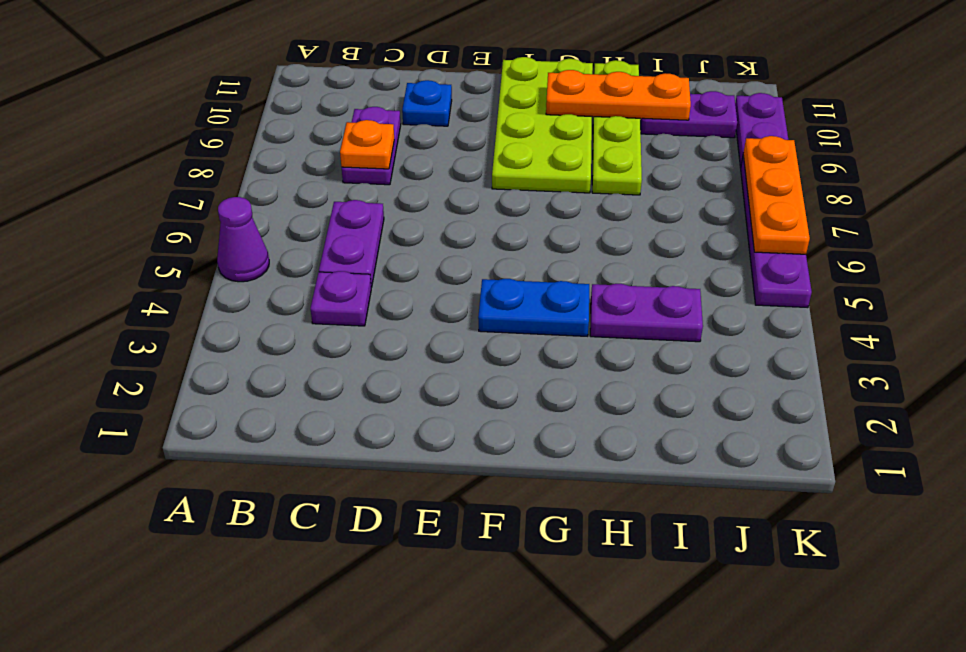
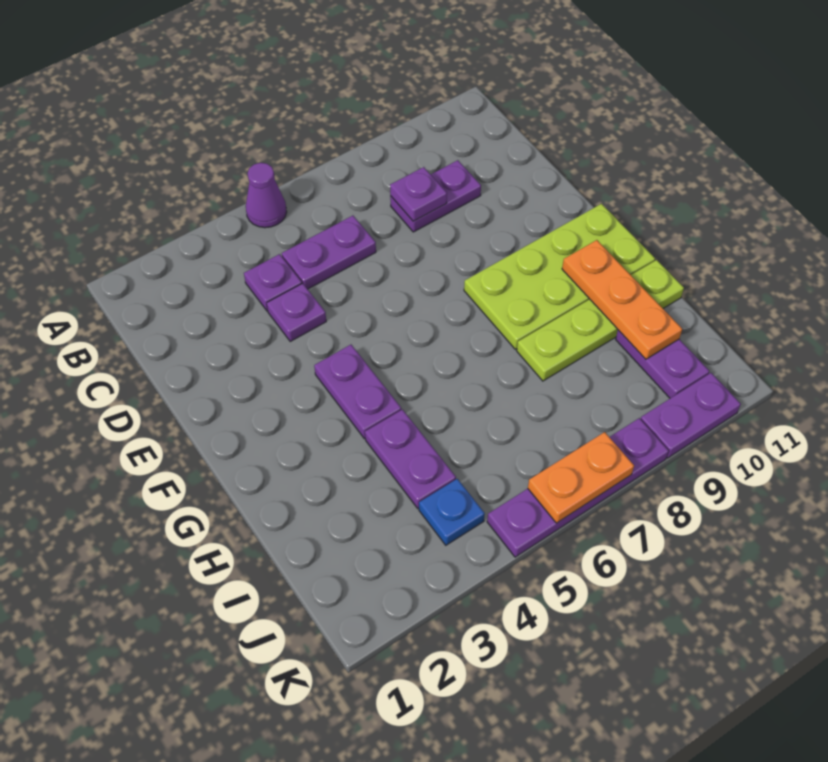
orange plate C8 level 2 -> purple plate C8 level 2
none -> purple plate D4 level 1
blue plate D10 level 1 -> blue plate J4 level 1
blue plate F4:G4 level 1 -> purple plate F4:G4 level 1
orange plate K6:K8 level 2 -> orange plate K6:K7 level 2

